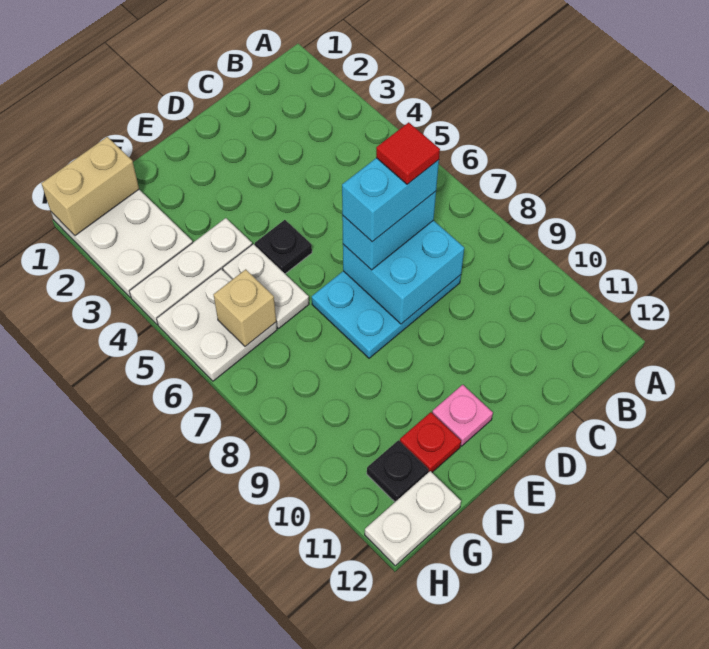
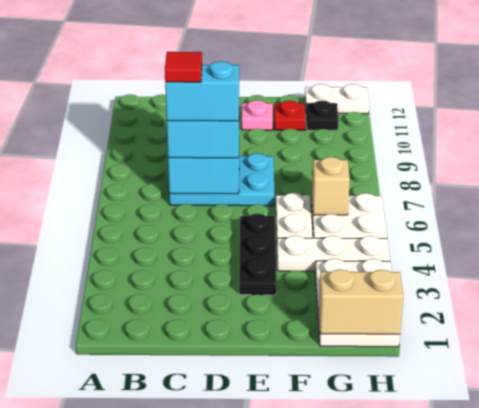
black plate E5 level 1 -> black plate E3:E5 level 1

